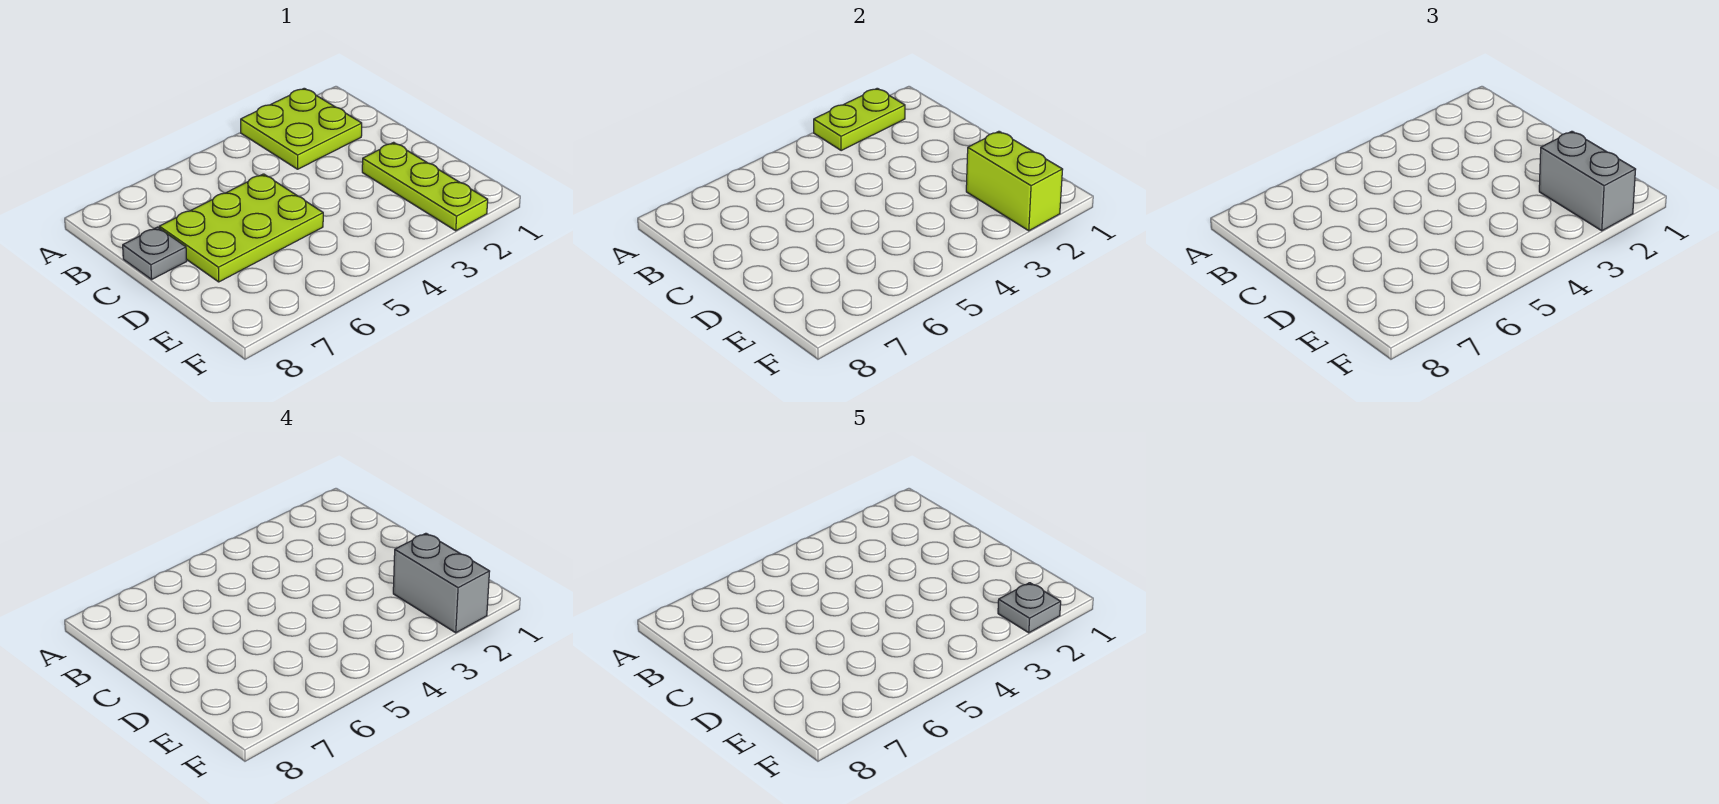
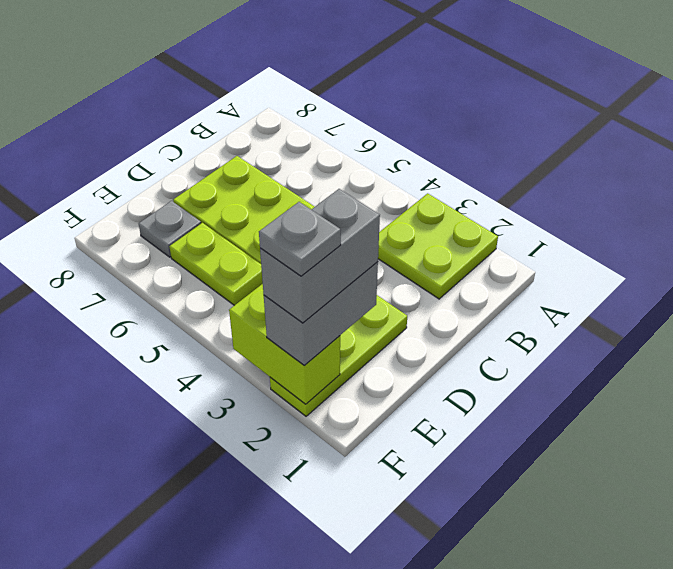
lime plate A2:A3 level 2 -> lime plate E5:E6 level 1
grey plate C8 level 1 -> grey plate E7 level 1
lime brick E2:F2 level 2 -> lime brick F2:F3 level 2

